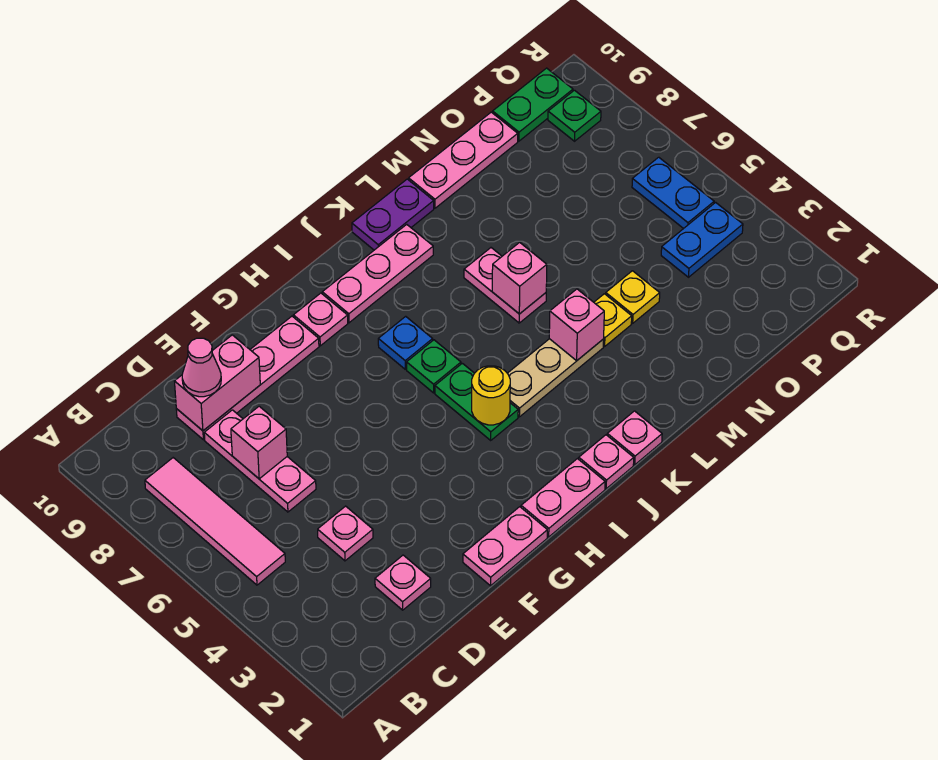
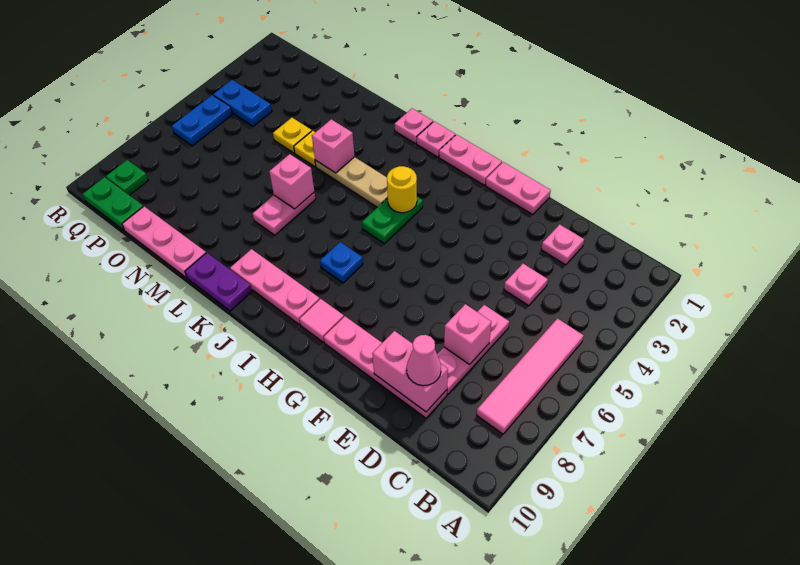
pink plate H9 level 1 -> pink tile H9 level 1
green plate I6 level 1 -> none

